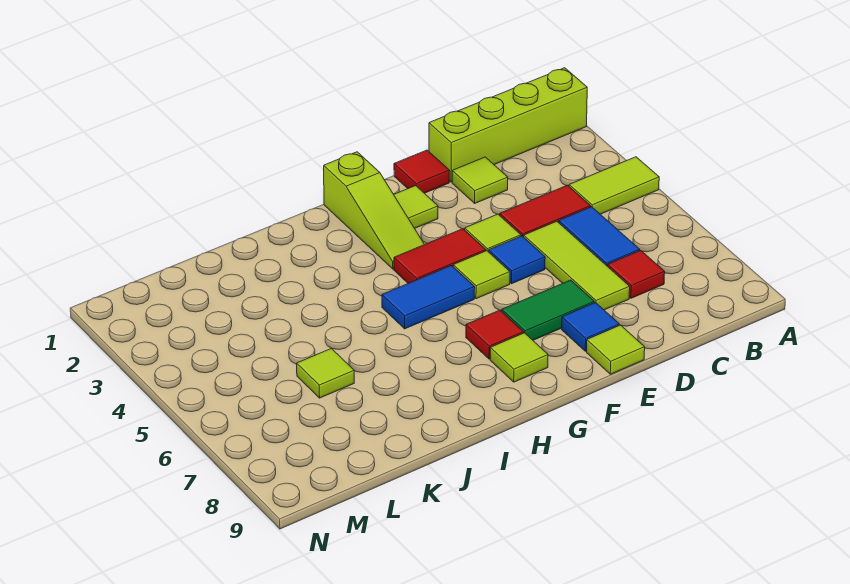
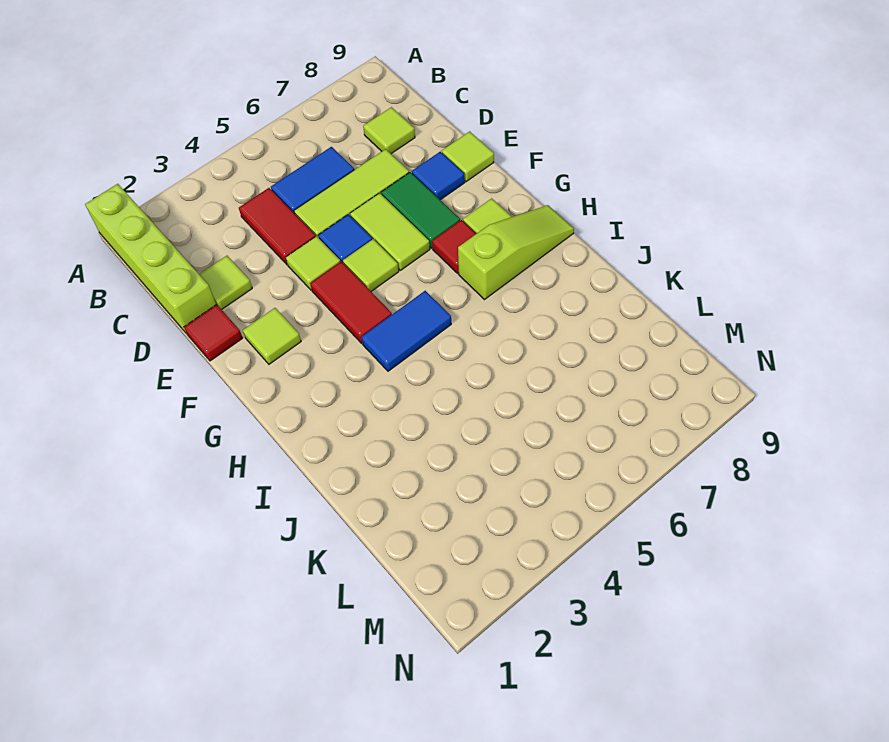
lime tile A4:B4 level 1 -> lime tile E6:F6 level 1
red tile C7 level 1 -> none
lime slope G1:G3 level 1 top 1 -> lime slope H7:H9 level 1 top 7
blue tile G5:H5 level 1 -> blue tile H4:H5 level 1
lime tile K6 level 1 -> lime tile C8 level 1

